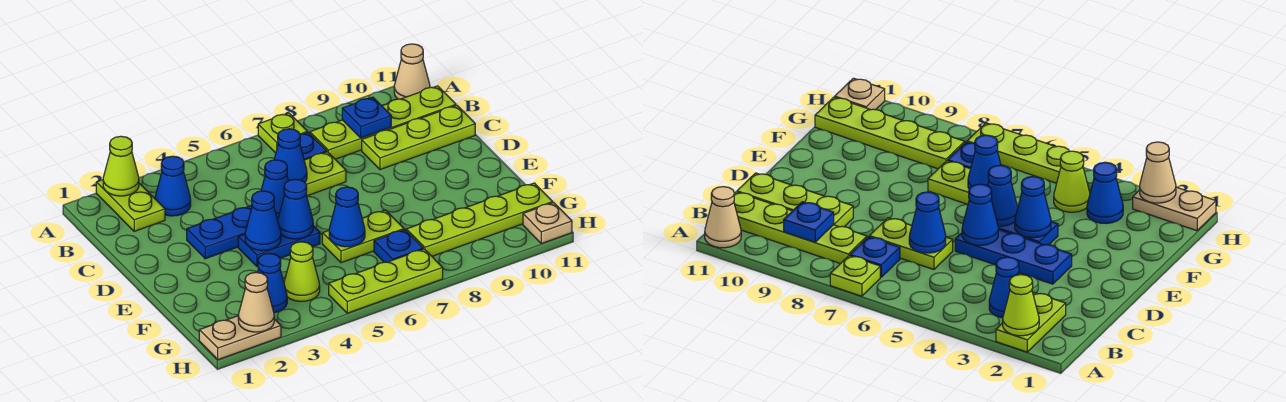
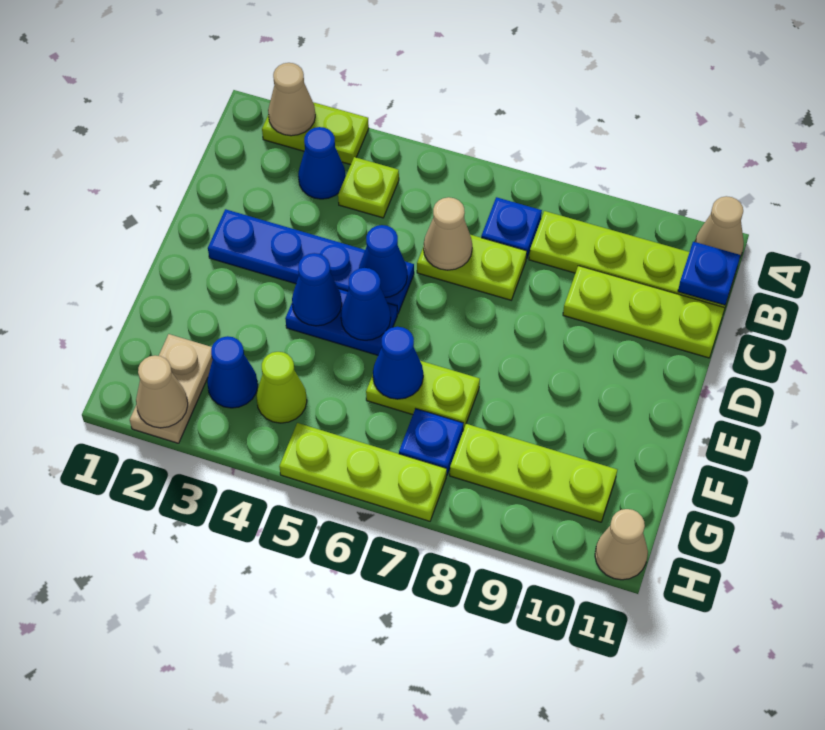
lime plate A2:B2 level 1 -> lime plate A2:A3 level 1
lime cone A2 level 2 -> tan cone A2 level 2
lime plate A7 level 1 -> lime plate B4 level 1
blue plate B9 level 2 -> blue plate B11 level 2
blue cone C6 level 2 -> tan cone C6 level 2
blue plate D3:D5 level 1 -> blue plate D2:D5 level 1
lime plate G8:G11 level 1 -> lime plate G8:G10 level 1
tan plate H1:H2 level 1 -> tan plate G2:H2 level 1
tan plate H11 level 1 -> tan cone H11 level 1

